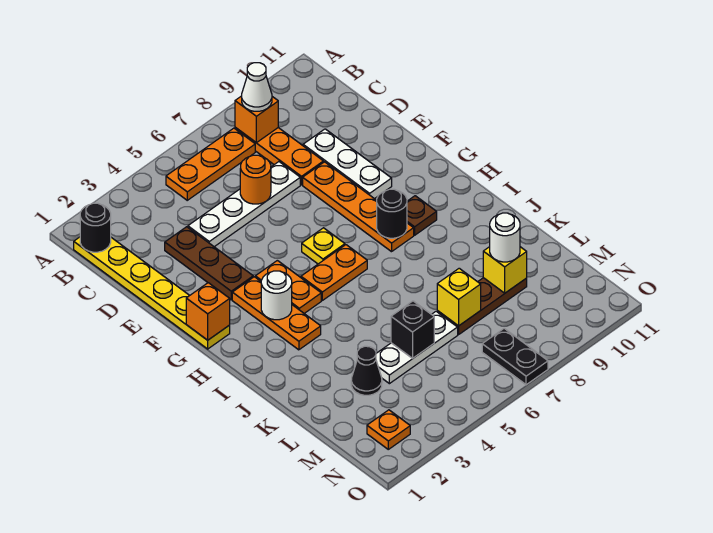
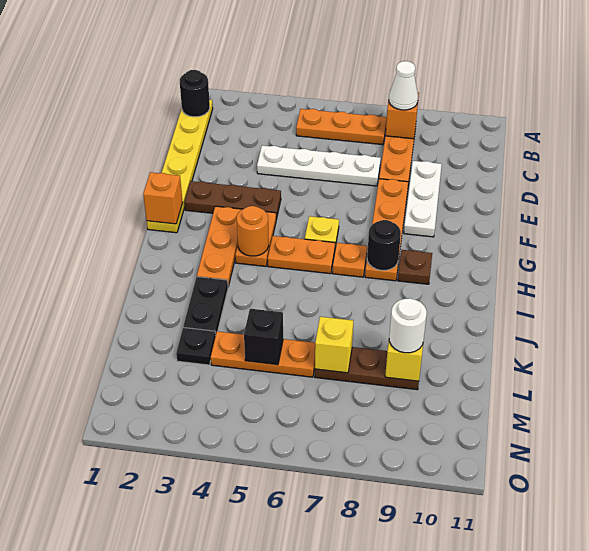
brown plate D3:F3 level 1 -> brown plate F2:F4 level 1
orange round brick D6 level 2 -> orange round brick H4 level 2
white round brick H3 level 2 -> none
black cone L3 level 1 -> black plate L3 level 1
white plate L4:L6 level 1 -> orange plate L4:L6 level 1
orange plate N2 level 1 -> orange plate H7 level 1
black plate N7:O7 level 1 -> black plate J3:K3 level 1

